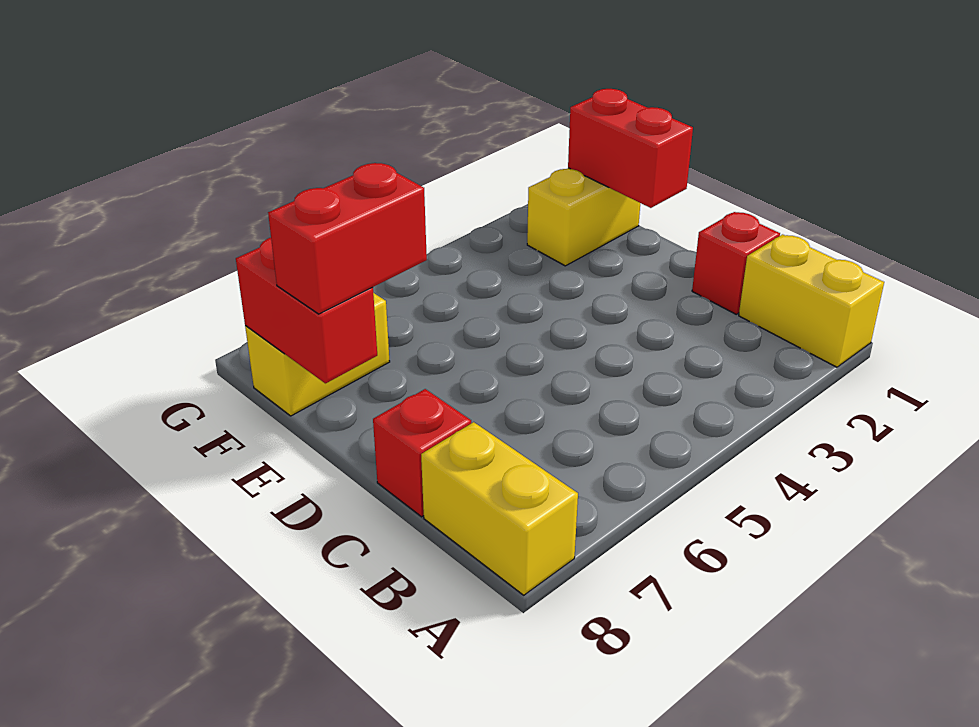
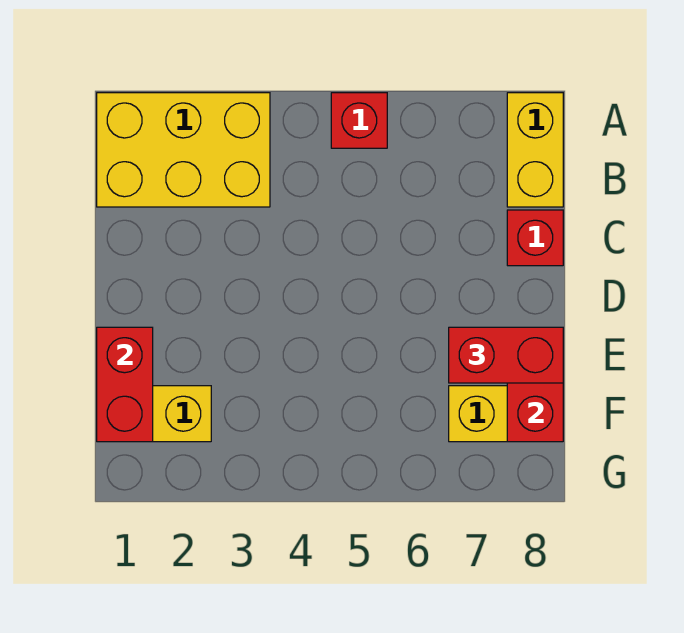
yellow brick A1:B1 level 1 -> yellow brick A1:B3 level 1
red brick C1 level 1 -> red brick A5 level 1

